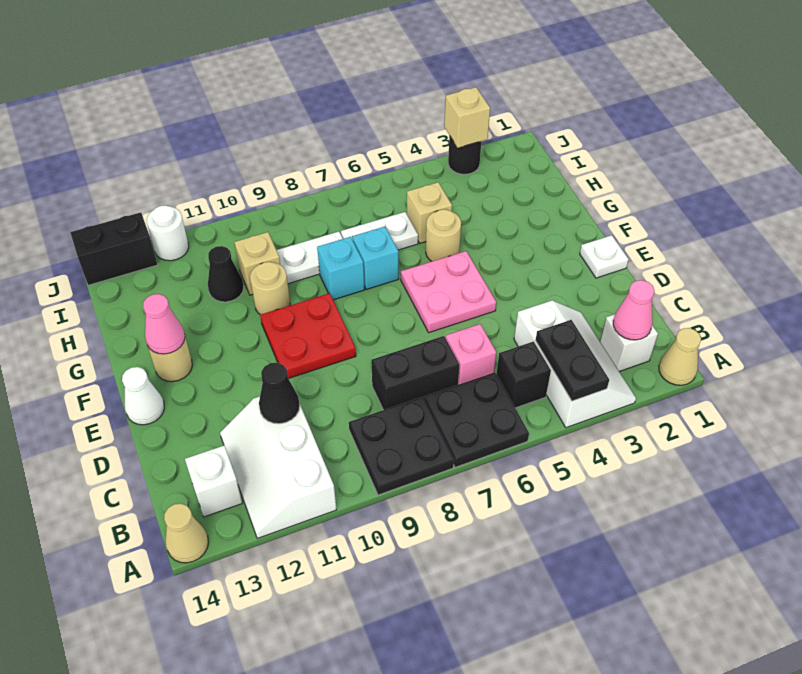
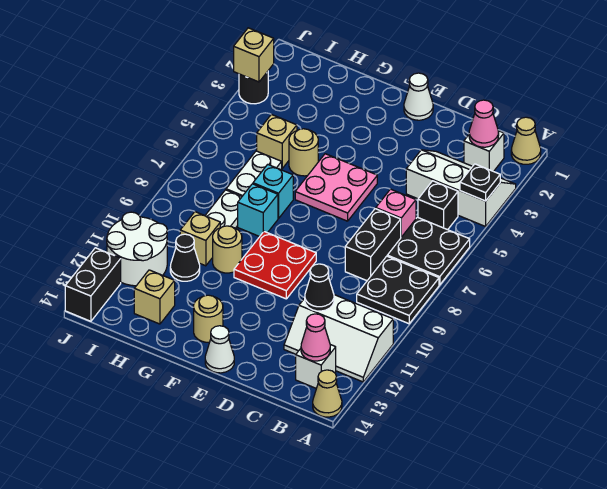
black plate A4:B4 level 2 -> black plate A4 level 2
white plate E1 level 1 -> white cone E1 level 1
pink cone F13 level 2 -> pink cone B13 level 2
none -> tan brick H13 level 1
white round brick J12 level 1 -> white round brick I11:J12 level 1

